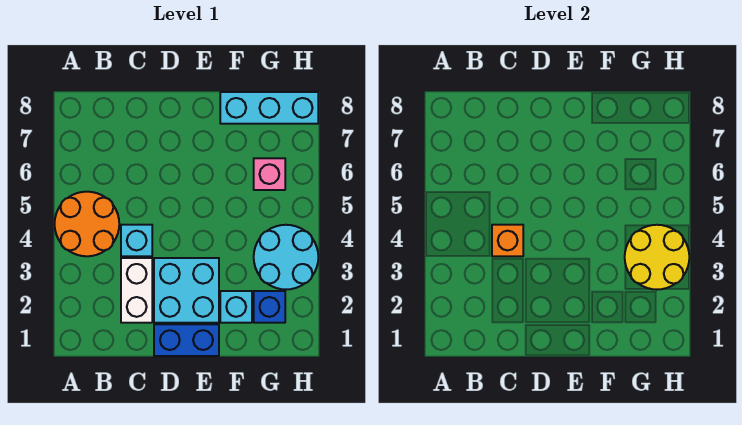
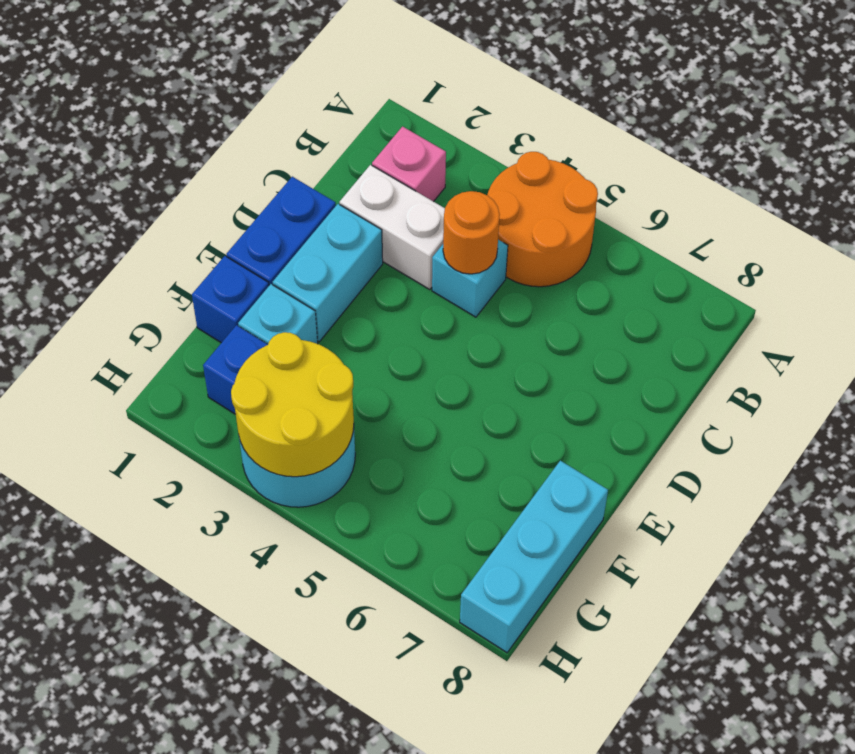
orange brick C4 level 2 -> orange round brick C4 level 2
cyan brick D2:E3 level 1 -> cyan brick D2:E2 level 1
none -> blue brick F1 level 1
pink brick G6 level 1 -> pink brick B2 level 1

